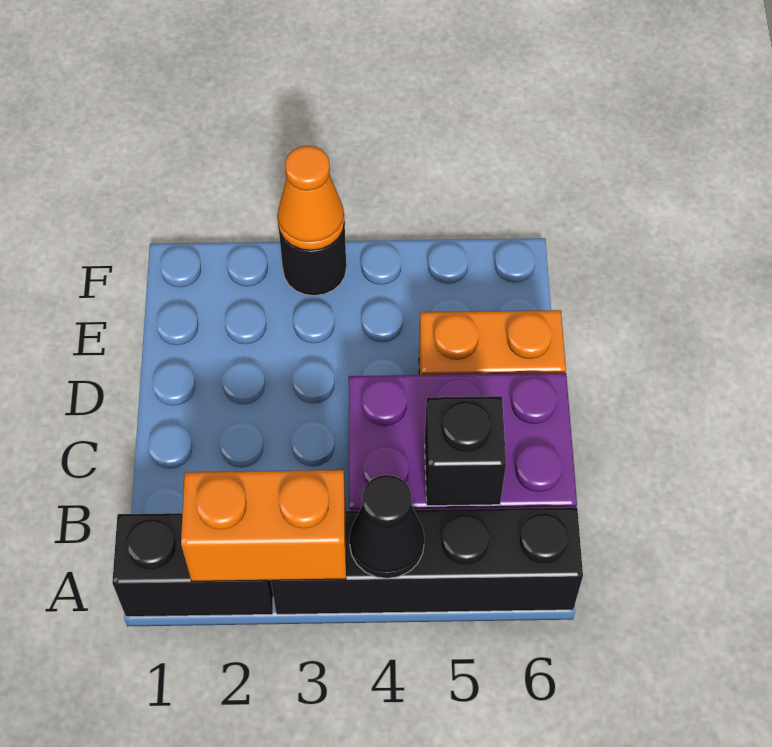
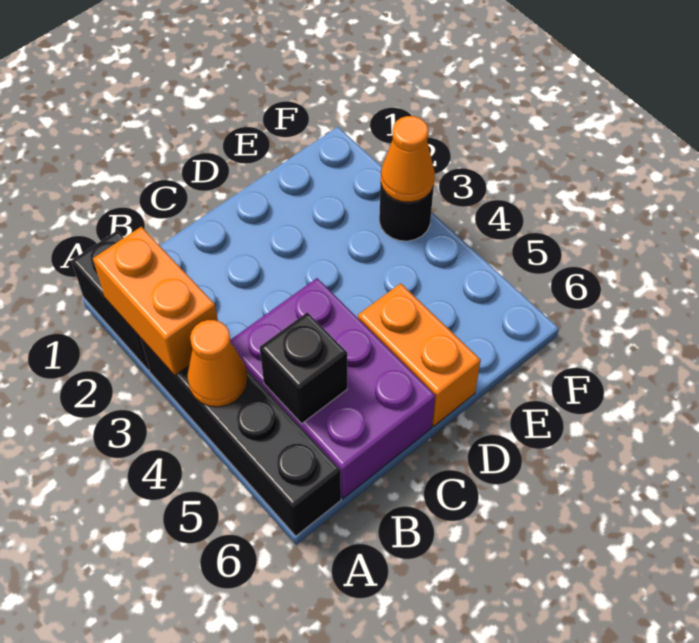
black cone A4 level 2 -> orange cone A4 level 2

